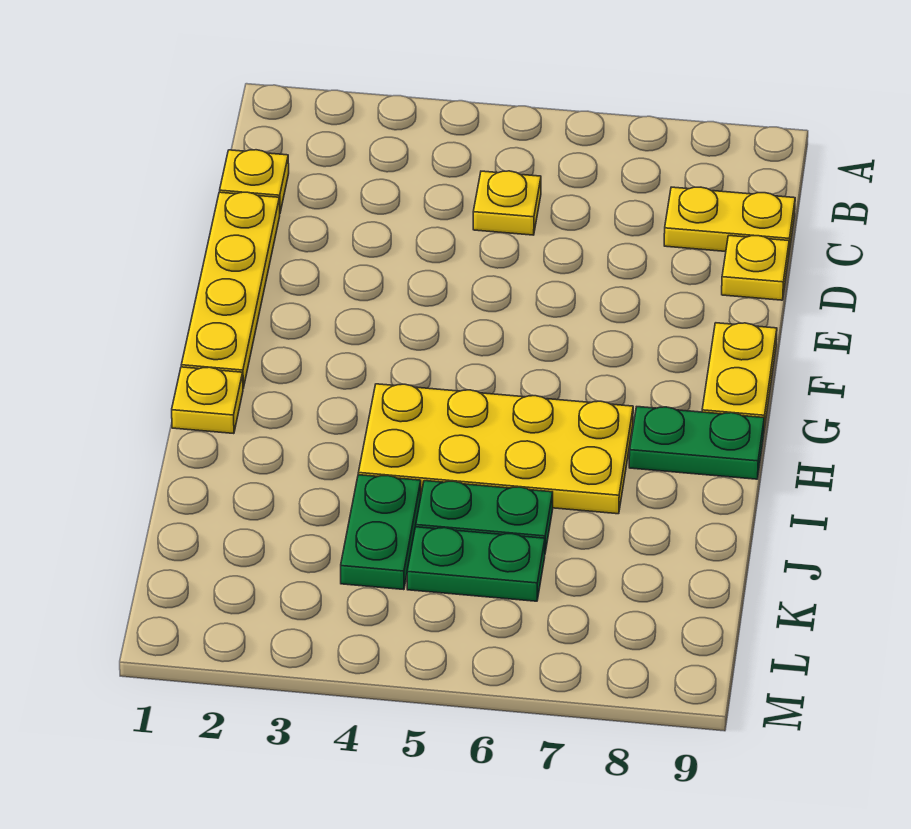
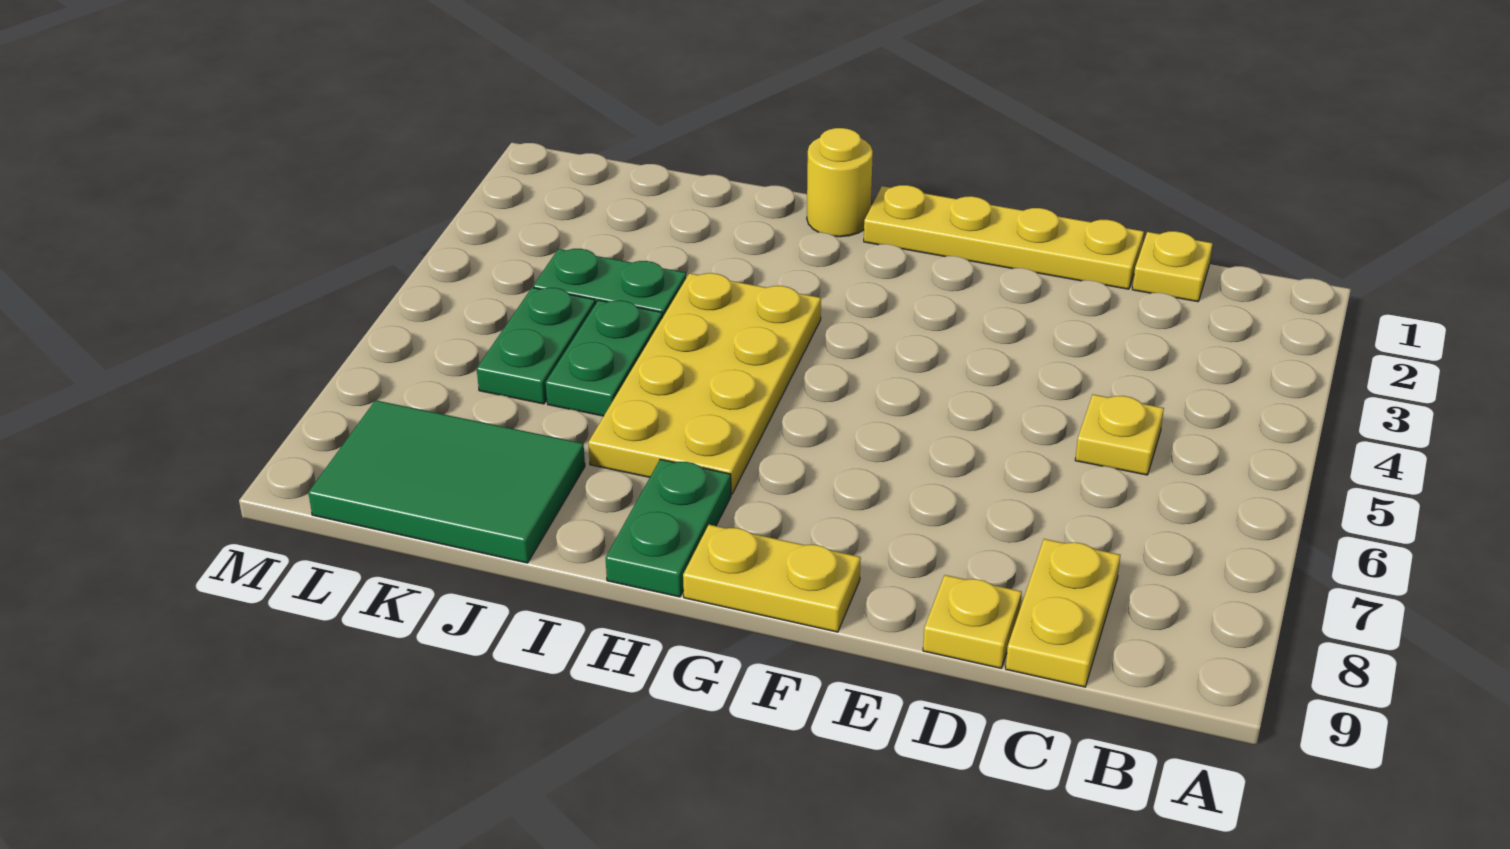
yellow plate H1 level 1 -> yellow round brick H1 level 1
none -> green tile J8:L9 level 1

